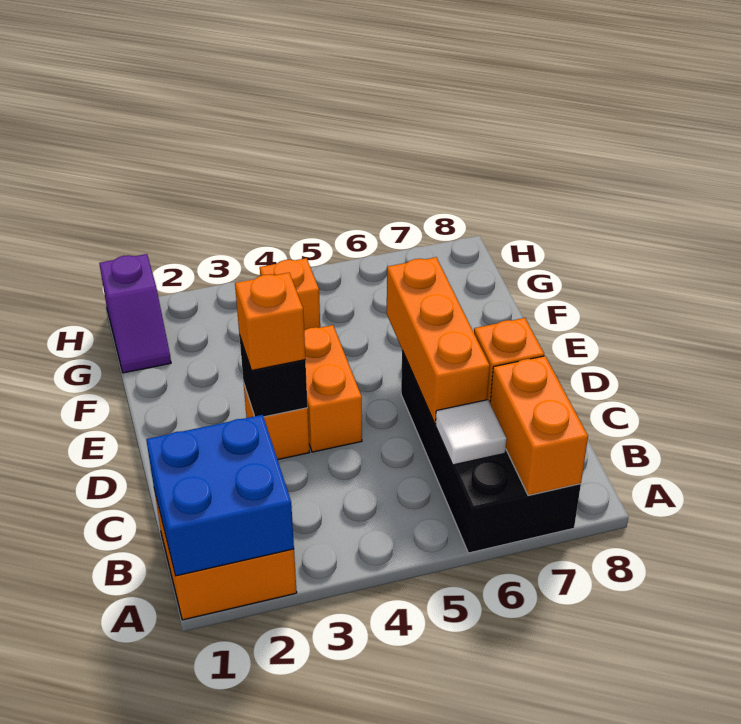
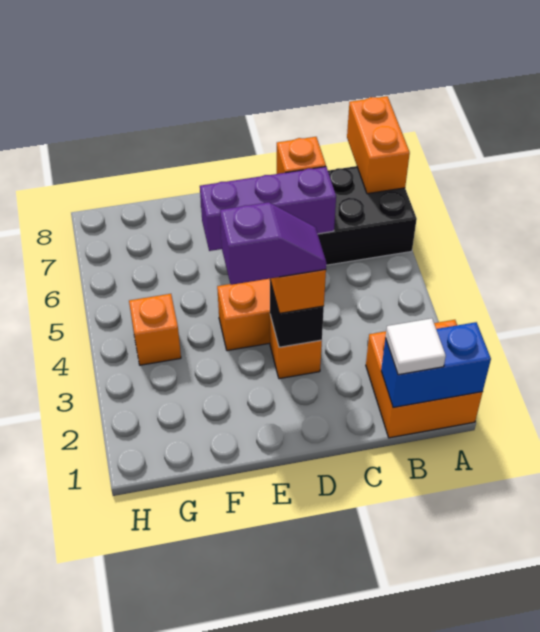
blue brick A1:B2 level 2 -> blue brick A1:B1 level 2
orange brick A7:B7 level 2 -> orange brick A7:A8 level 2
white tile B6 level 2 -> white tile B1 level 3
orange brick C6:E6 level 2 -> purple brick C6:E6 level 2
purple slope G1:H1 level 1 top H -> purple slope D3:E3 level 4 top E

